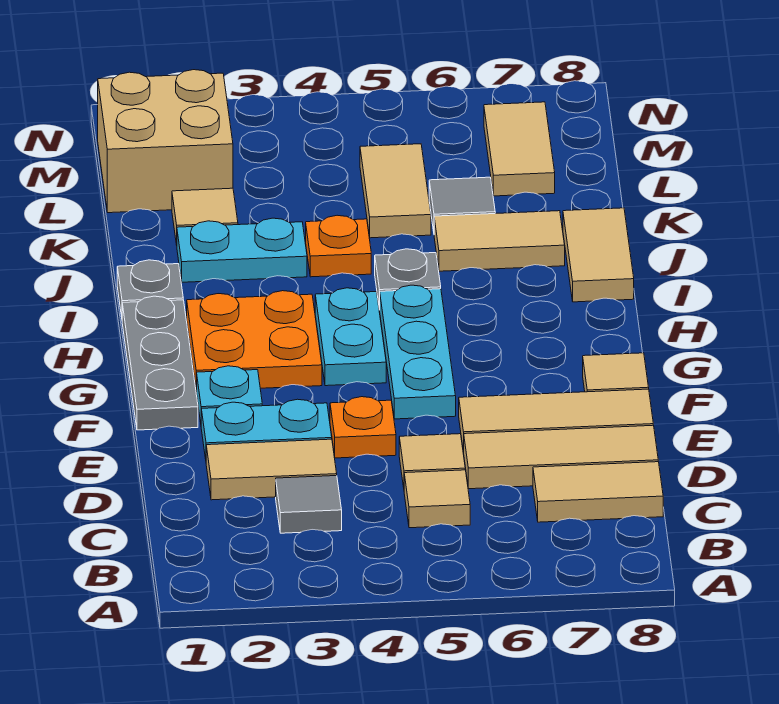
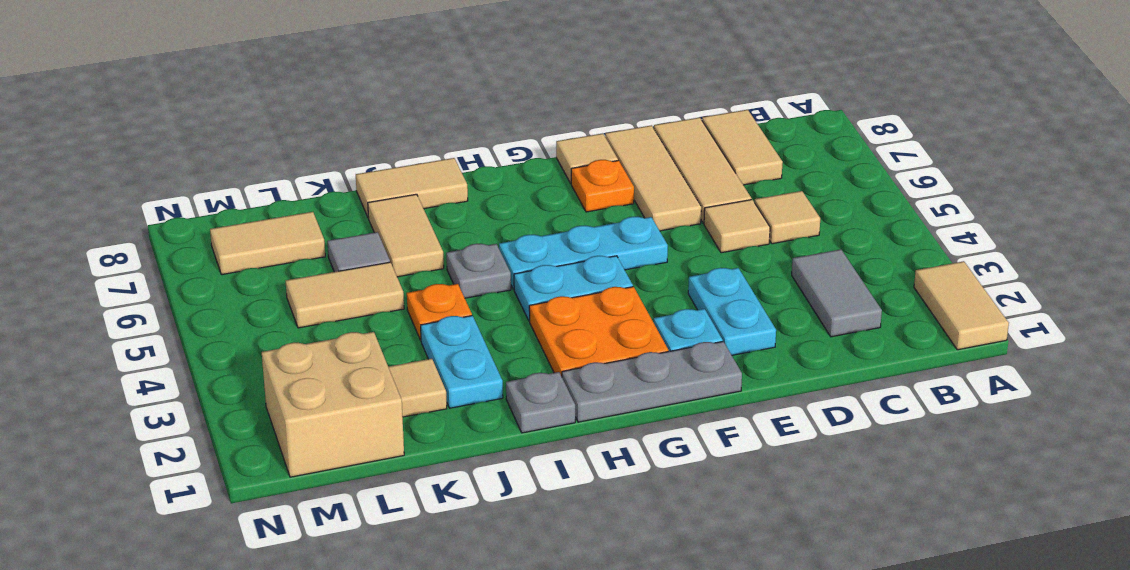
grey tile C3 level 1 -> grey tile C2:C3 level 1
tan tile D2:D3 level 1 -> tan tile A1:A2 level 1
orange plate E4 level 1 -> orange plate F7 level 1

